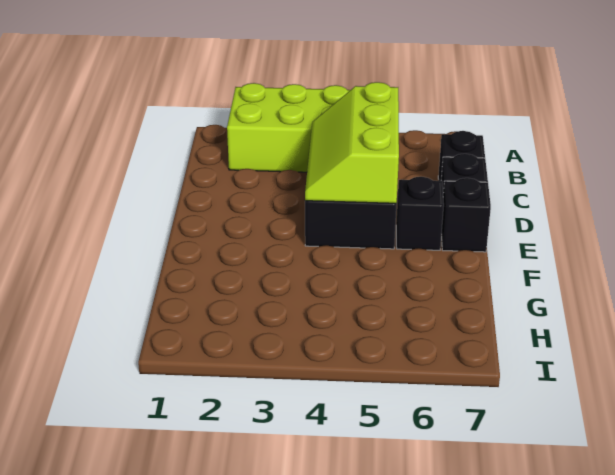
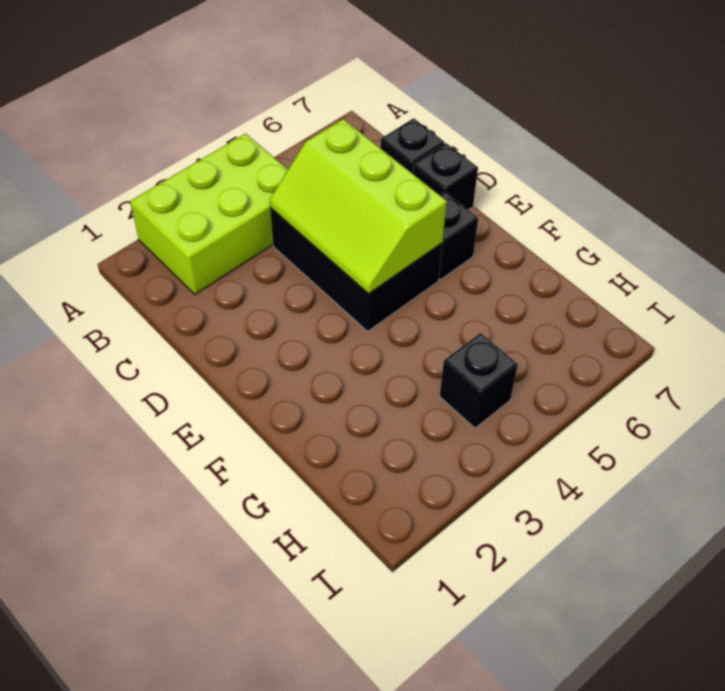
black brick E7 level 1 -> black brick H4 level 1

